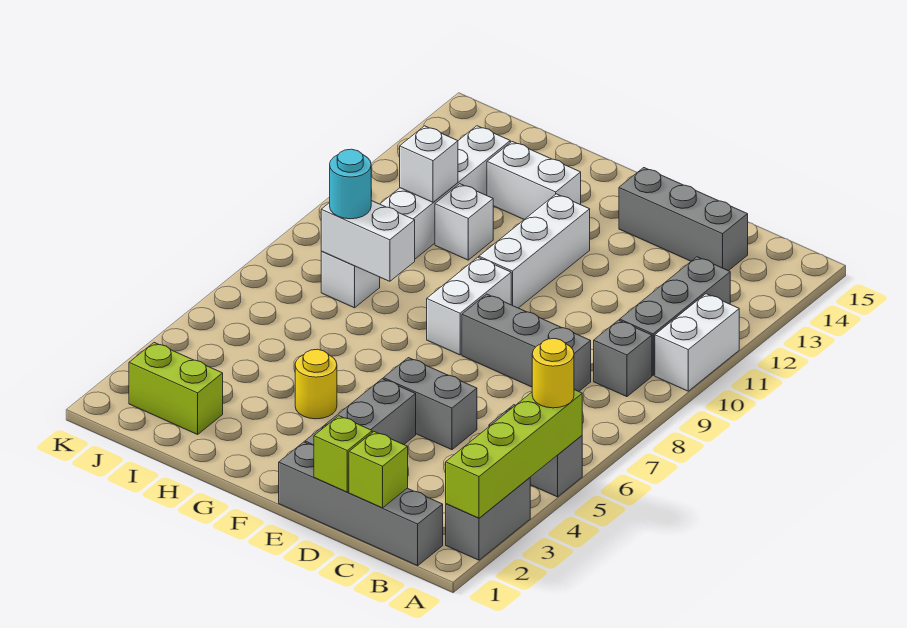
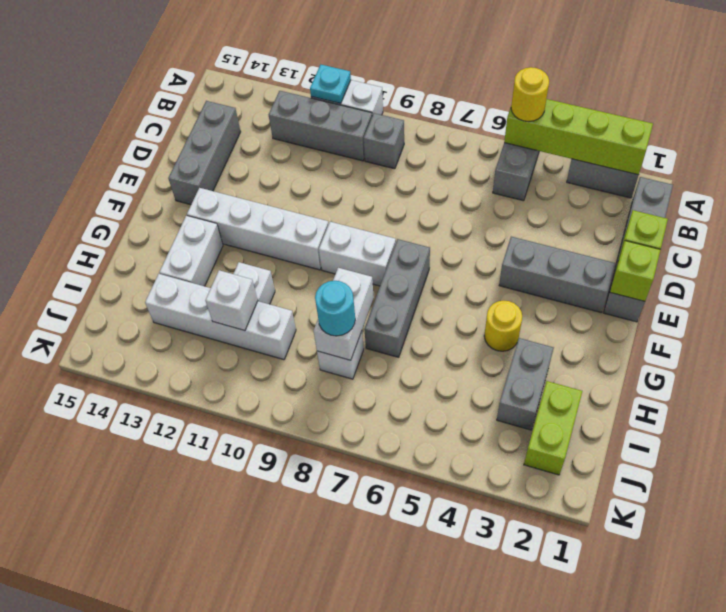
none -> cyan plate A11 level 2
lime brick C1 level 2 -> lime brick E1 level 2
grey brick C8:E8 level 1 -> grey brick F7:H7 level 1
grey brick D5:E5 level 1 -> grey brick H3:I3 level 1
white brick F10:F12 level 1 -> white brick F10:F13 level 1

